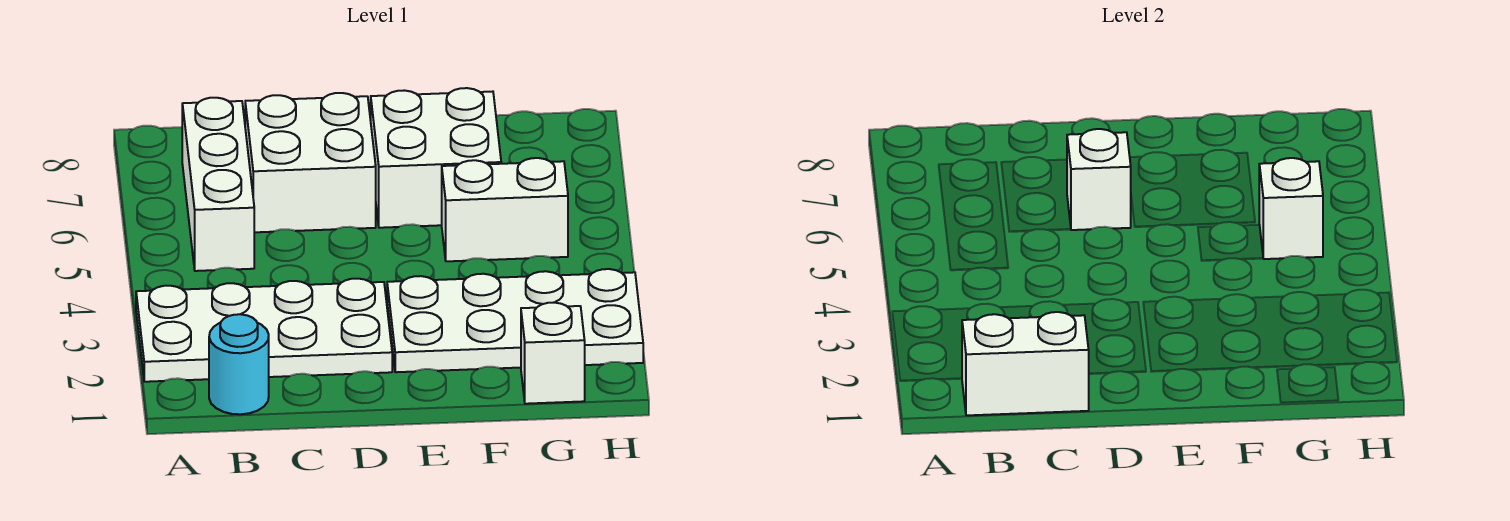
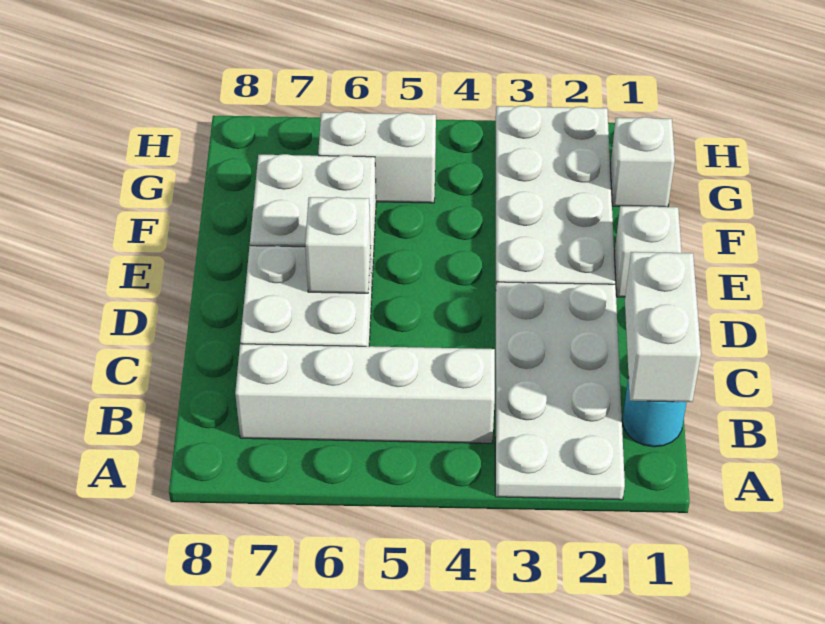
white brick B5:B7 level 1 -> white brick B4:B7 level 1
white brick F5:G5 level 1 -> white brick G5:G6 level 1
white brick G5 level 2 -> white brick E1 level 1

